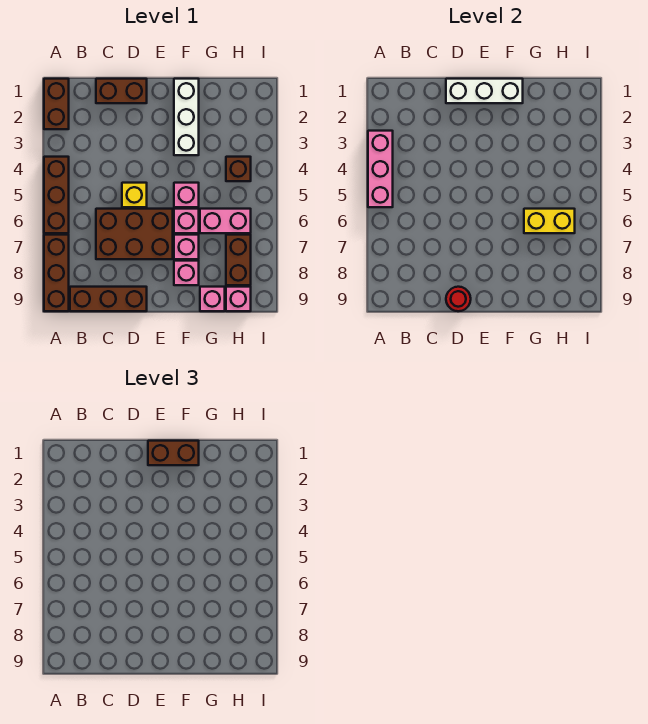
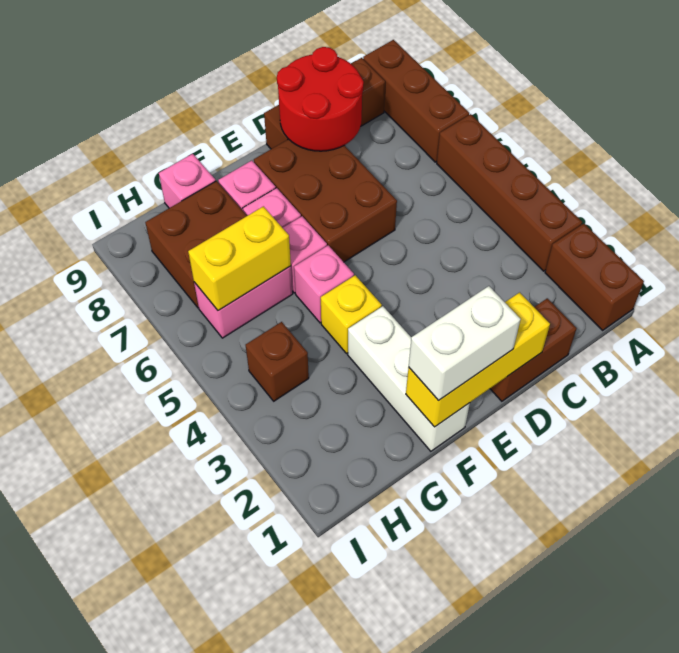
pink brick A3:A5 level 2 -> none
brown brick A4:A6 level 1 -> brown brick A3:A6 level 1
brown brick C6:E7 level 1 -> brown brick D6:E8 level 1
white brick D1:F1 level 2 -> yellow brick D1:F1 level 2
yellow brick D5 level 1 -> yellow brick F4 level 1
red round brick D9 level 2 -> red round brick C8:D9 level 2
brown brick E1:F1 level 3 -> white brick E1:F1 level 3
brown brick H7:H8 level 1 -> brown brick G7:H8 level 1
pink brick H9 level 1 -> none

